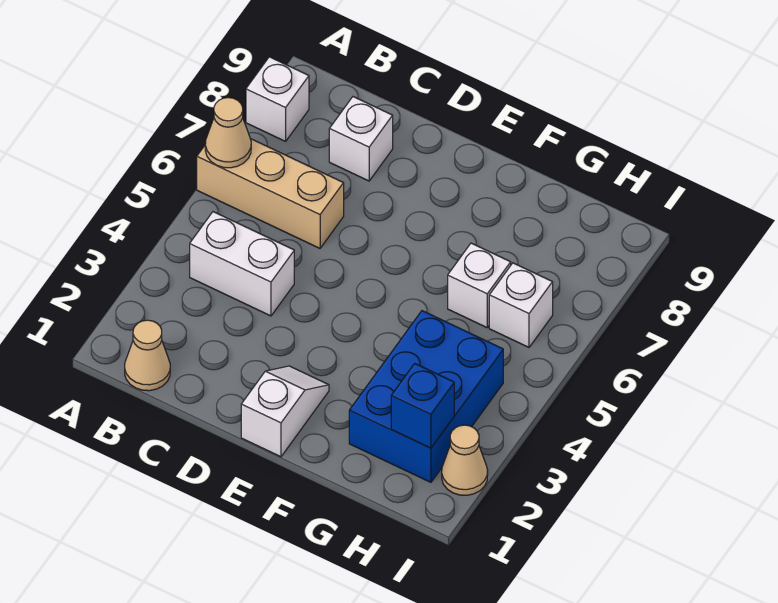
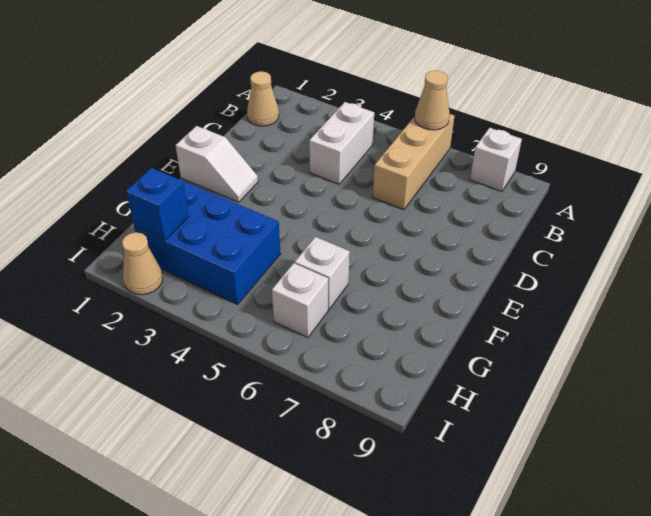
white brick C8 level 1 -> none

